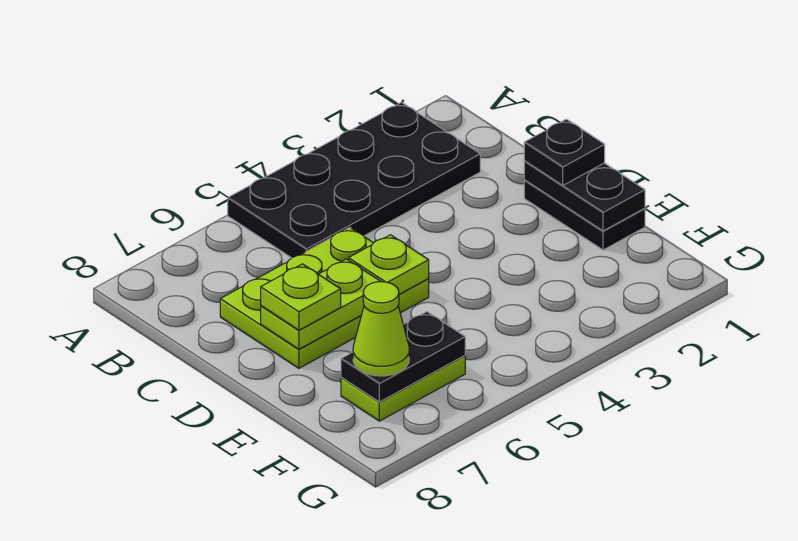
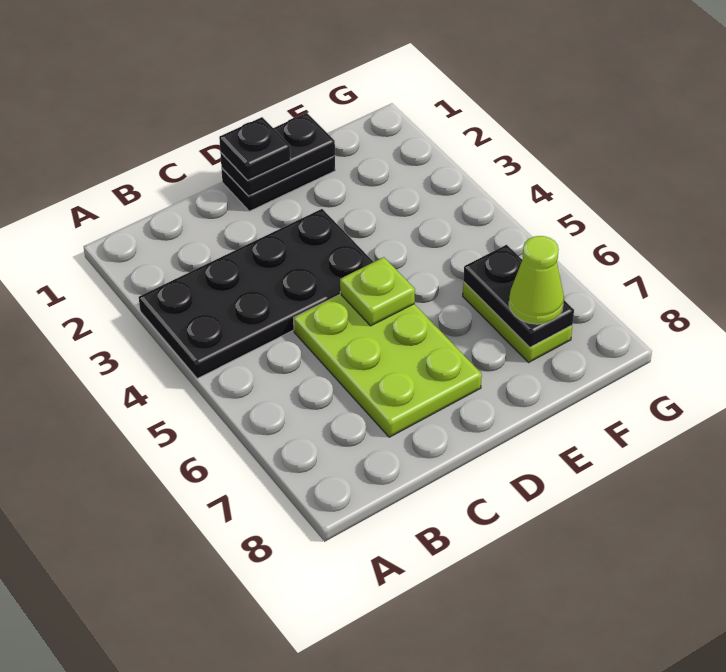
black plate A2:B5 level 1 -> black plate A3:D4 level 1
lime plate D6:D7 level 2 -> none
lime plate D7 level 3 -> none

